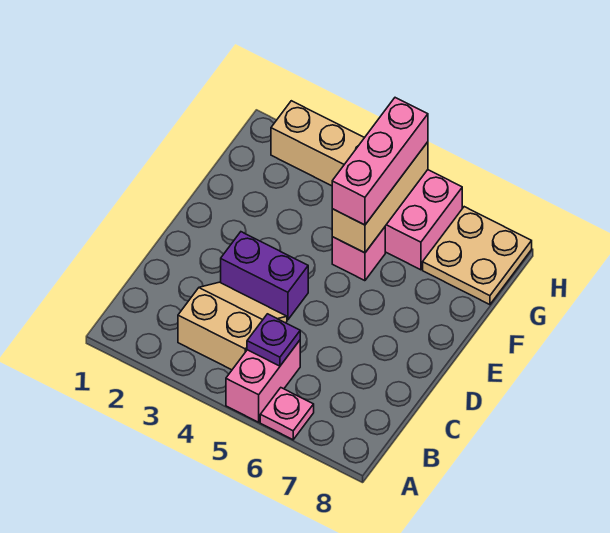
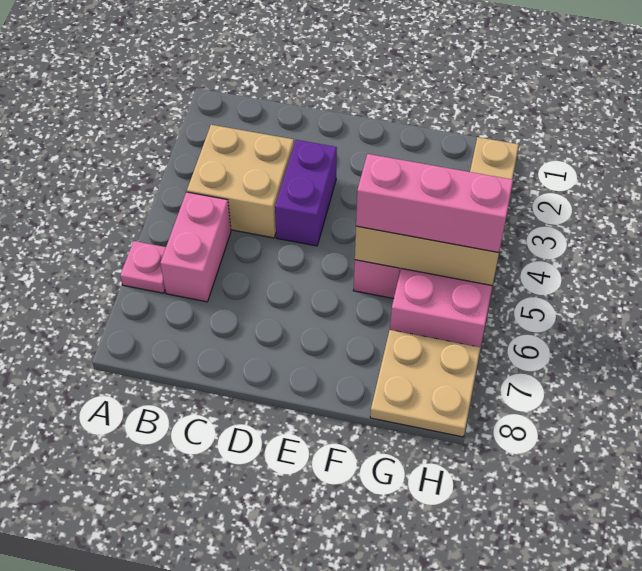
pink brick A5:B5 level 1 -> pink brick B5:B6 level 1
tan slope B3:C4 level 1 top B -> tan brick B3:C4 level 1
purple plate B5 level 2 -> none

